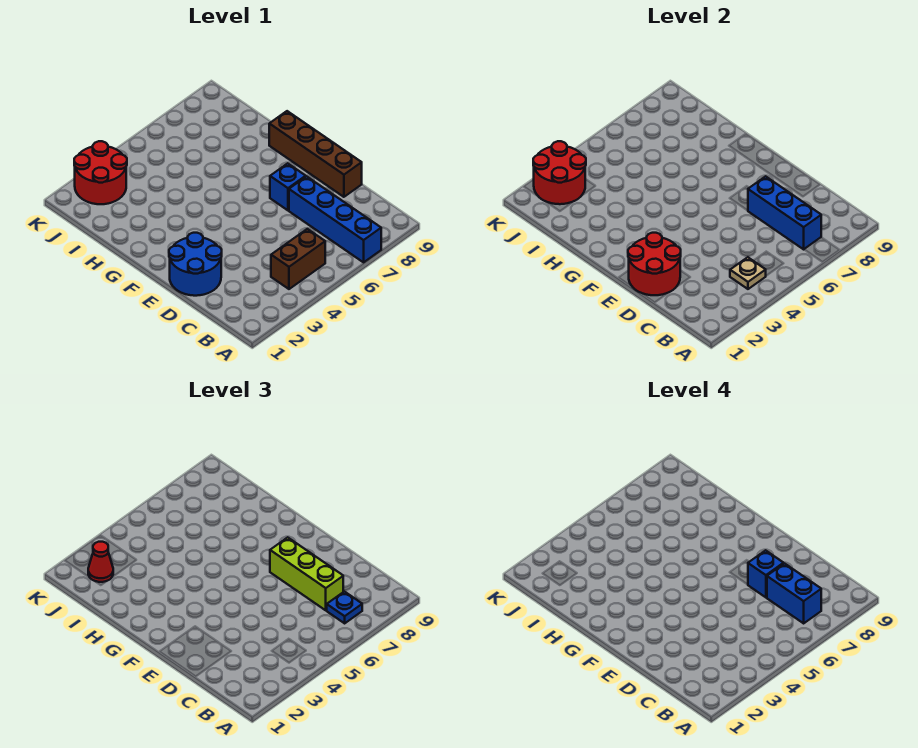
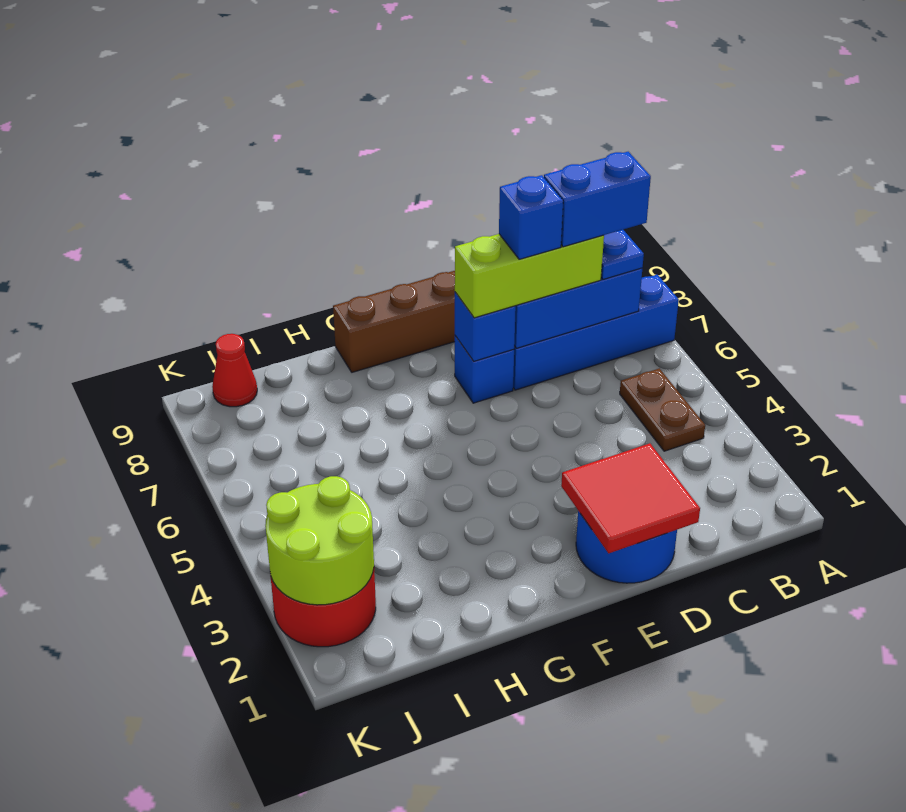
brown brick B4:B5 level 1 -> brown plate B4:B5 level 1
tan plate B4 level 2 -> none
red round brick D1:E2 level 2 -> red tile D1:E2 level 2
none -> blue brick E7 level 2
red round brick J2:K3 level 2 -> lime round brick J2:K3 level 2
red cone J2 level 3 -> red cone J9 level 1

